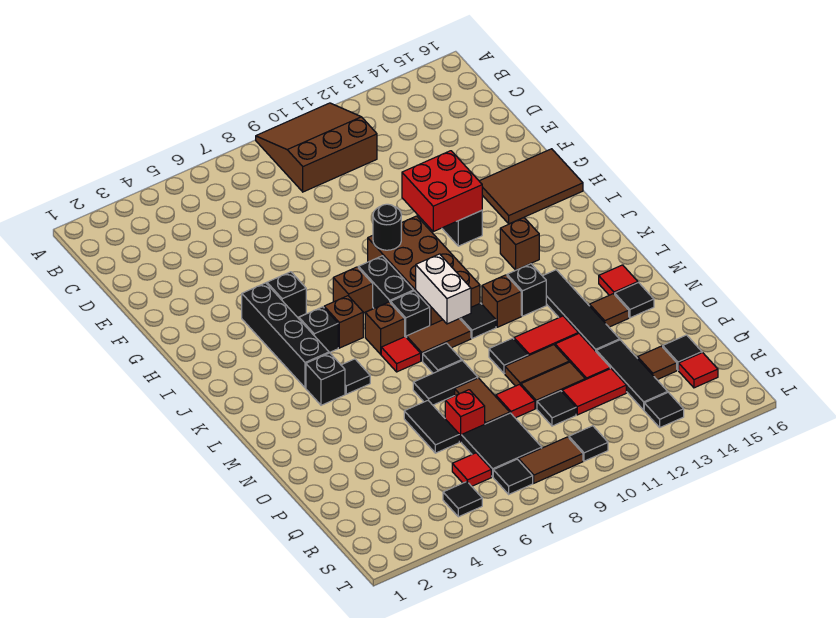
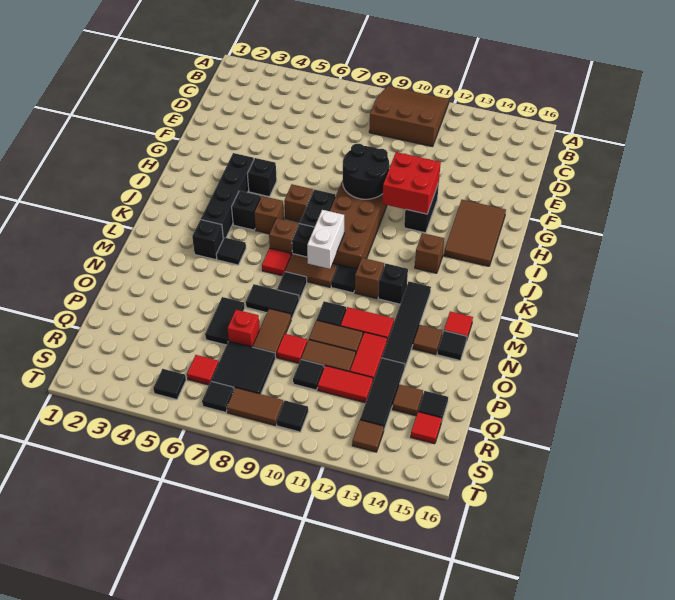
brown tile G14:H16 level 1 -> brown tile G14:I15 level 1
black round brick H9 level 2 -> black round brick G9:H10 level 2
black tile S13 level 1 -> brown tile S13 level 1

